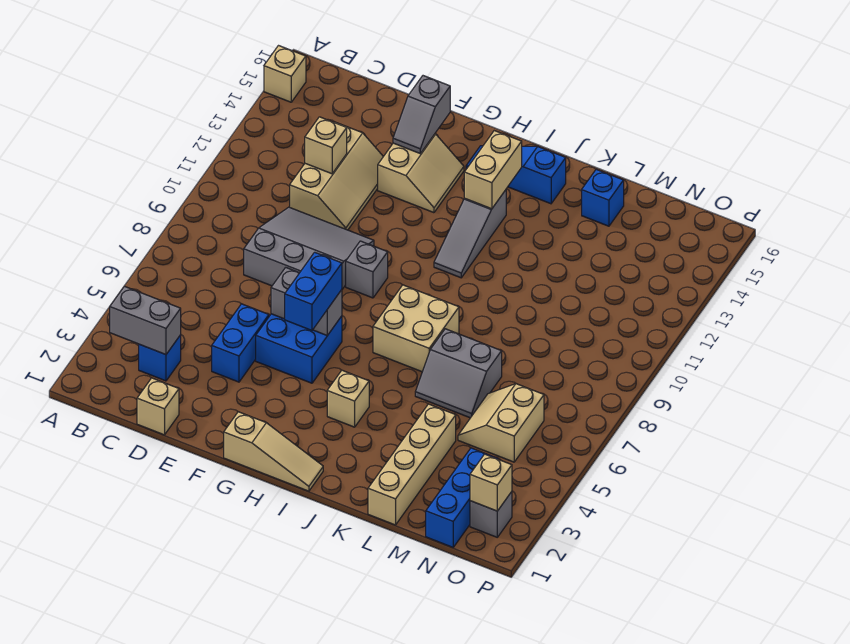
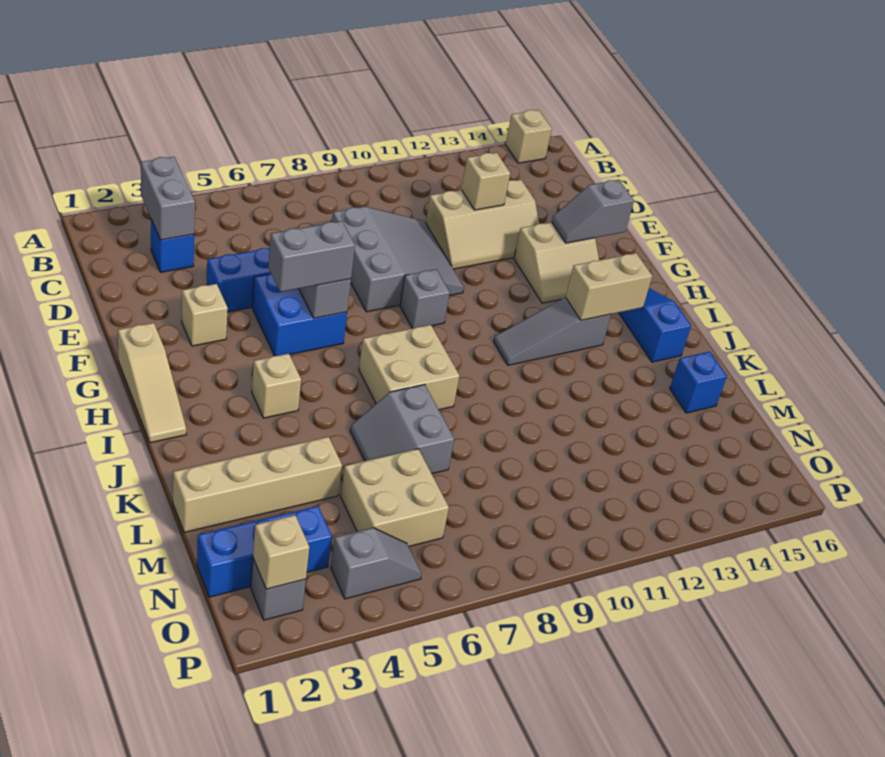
tan brick D1 level 1 -> tan brick F3 level 1
blue brick G5:G6 level 3 -> grey brick G5:G6 level 3
tan slope M5:N6 level 1 top N -> tan brick M5:N6 level 1
none -> grey slope O4:O5 level 1 top 4

